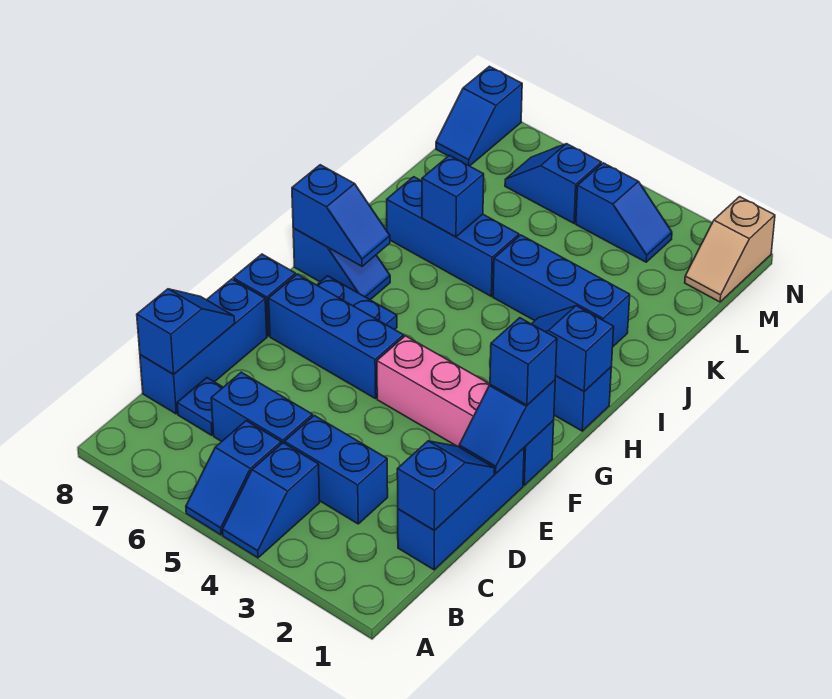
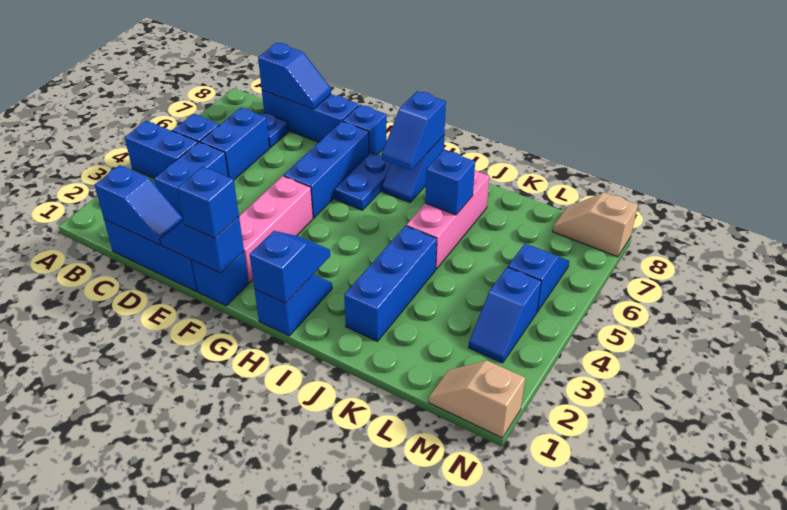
blue slope A4:B4 level 1 top B -> blue brick A4:B4 level 1
blue brick J5:J7 level 1 -> pink brick J5:J7 level 1
blue slope M8:N8 level 1 top N -> tan slope M8:N8 level 1 top N

